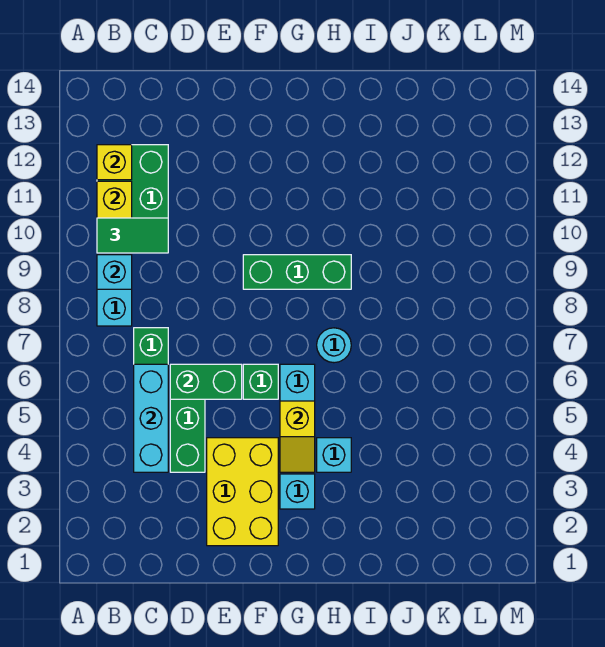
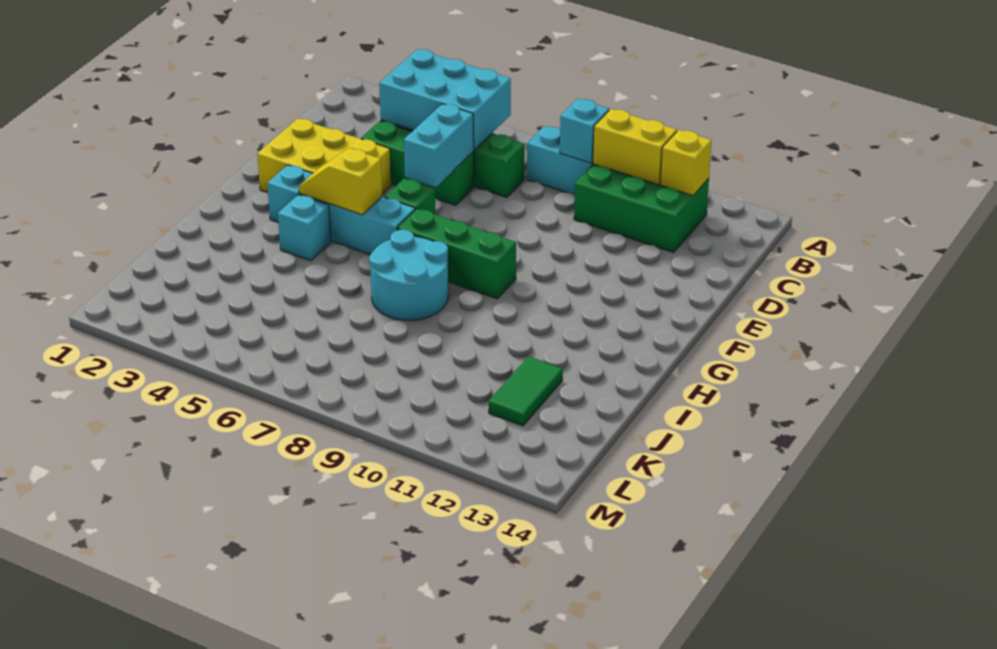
green tile B10:C10 level 3 -> green tile J12:K12 level 1
cyan brick C4:C6 level 2 -> cyan brick B4:C6 level 2
green brick D6:E6 level 2 -> cyan brick D6:E6 level 2
green brick F9:H9 level 1 -> green brick G7:G9 level 1
cyan round brick H7 level 1 -> cyan round brick H7:I8 level 1

